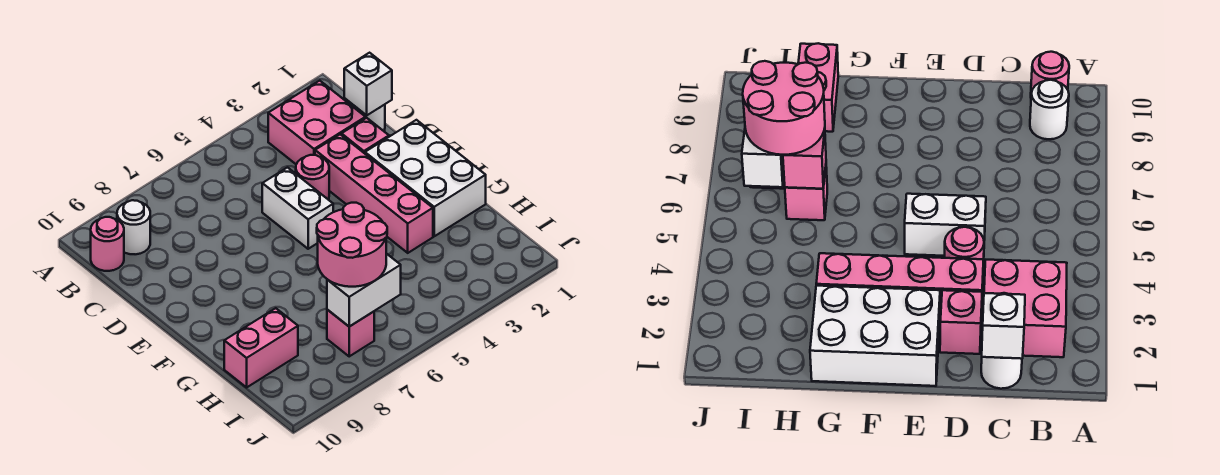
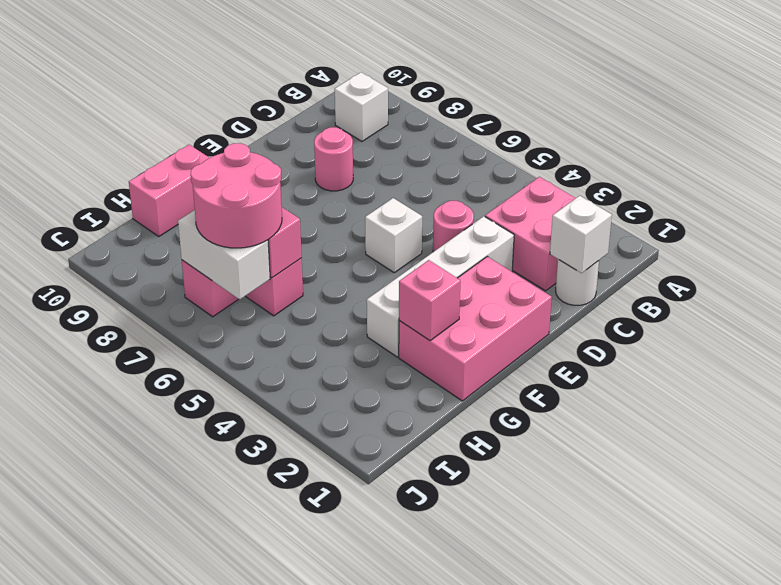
white round brick B9 level 1 -> white brick B9 level 1
pink round brick B10 level 1 -> pink round brick D8 level 1
pink brick D2 level 1 -> pink brick G2 level 2
pink brick D3:G3 level 1 -> white brick D3:G3 level 1
white brick D5:E5 level 1 -> white brick E5 level 1
white brick E1:G2 level 1 -> pink brick E1:G2 level 1
pink brick H9:H10 level 1 -> pink brick G10:H10 level 1

